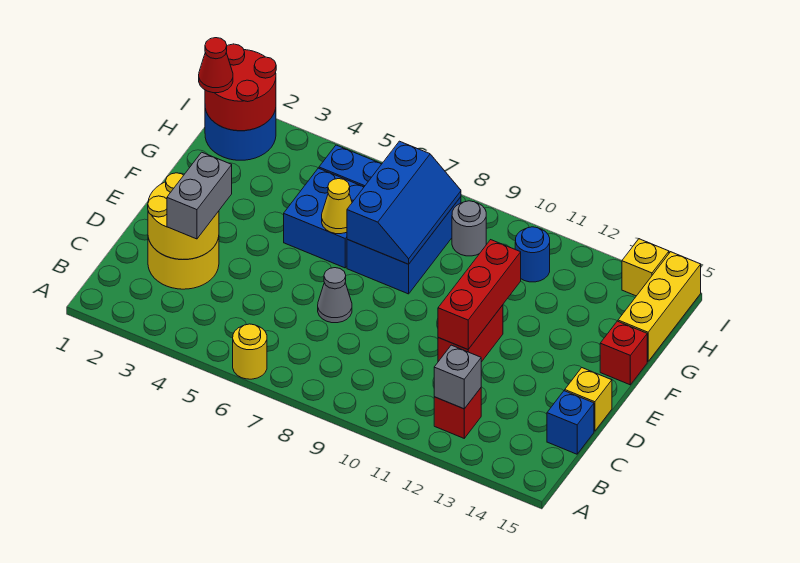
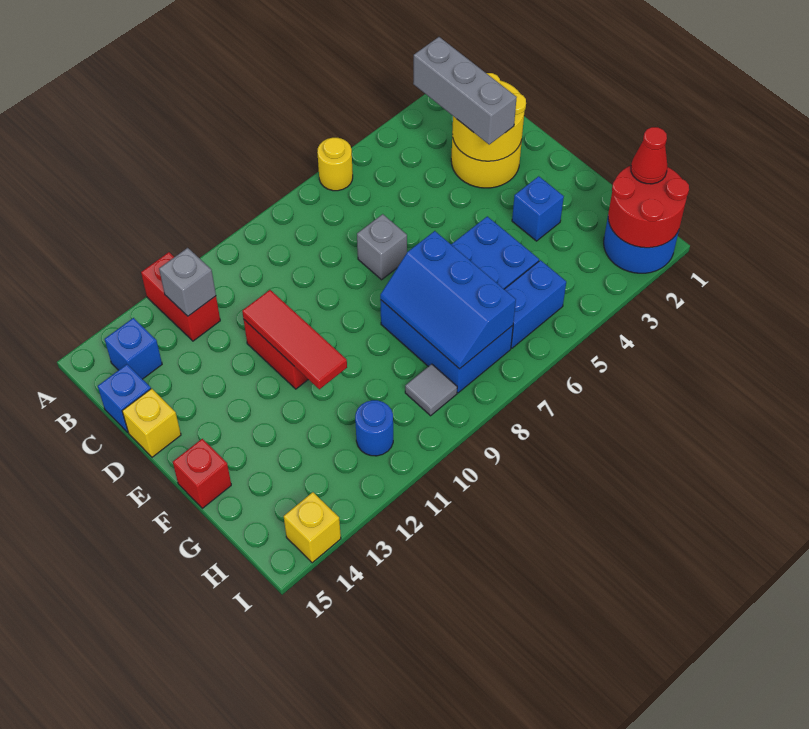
red brick B12 level 1 -> red brick A12:B12 level 1
none -> blue brick B14 level 1
grey brick C3:D3 level 3 -> grey brick B3:D3 level 3
grey cone D7 level 1 -> grey brick D7 level 1
red brick D11:F11 level 2 -> red tile D11:F11 level 2
none -> blue brick F3 level 1
yellow cone F6 level 2 -> none
yellow brick G15:I15 level 1 -> none
grey round brick H9 level 1 -> grey tile H9 level 1

